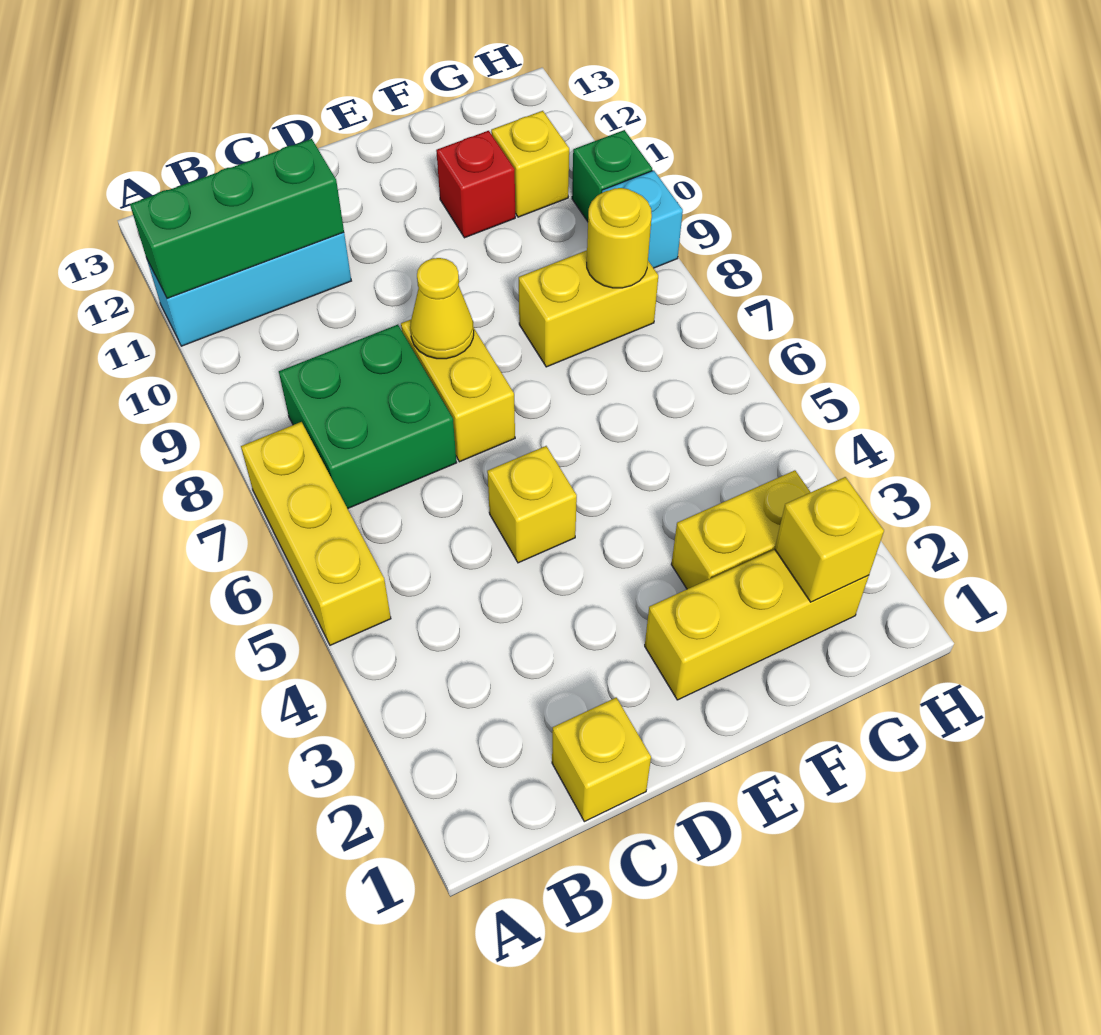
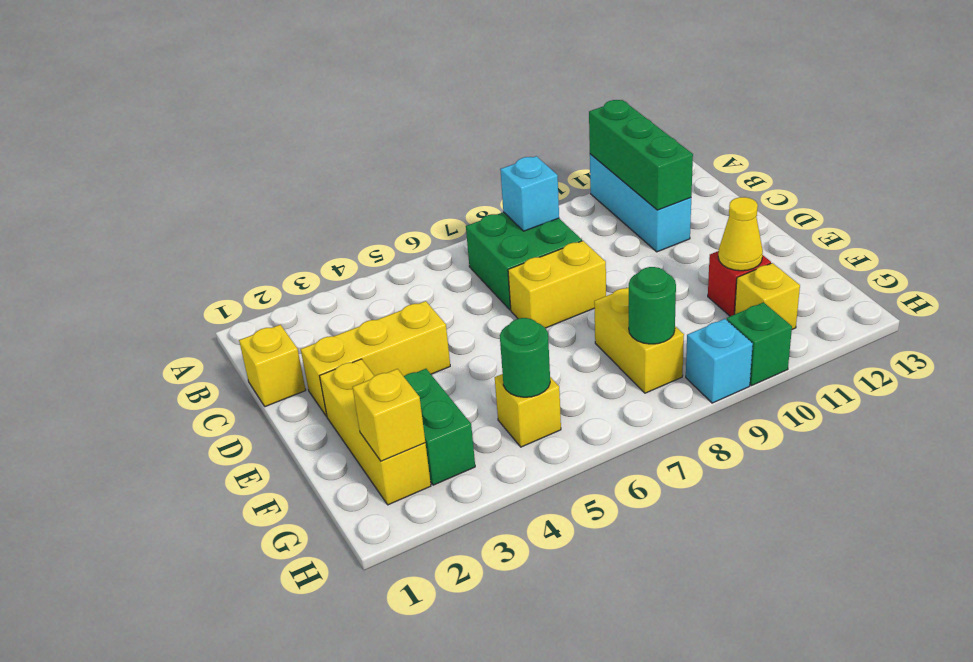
yellow brick A5:A7 level 1 -> yellow brick D2:D4 level 1
none -> cyan brick B8 level 2
yellow brick D5 level 1 -> yellow brick G5 level 1
yellow cone D8 level 2 -> yellow cone F11 level 2
yellow brick F3:G3 level 1 -> green brick F3:G3 level 1
none -> green round brick G5 level 2
yellow round brick G8 level 2 -> green round brick G8 level 2

